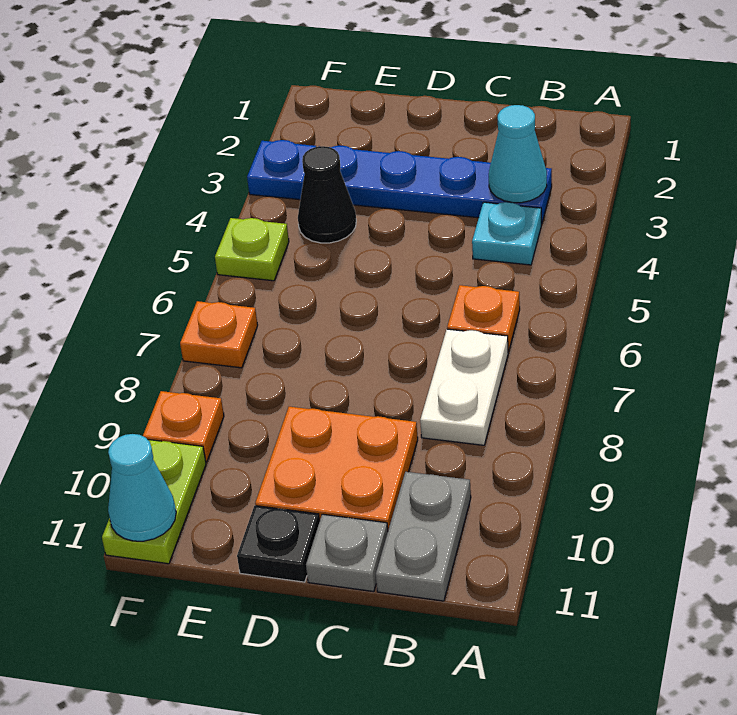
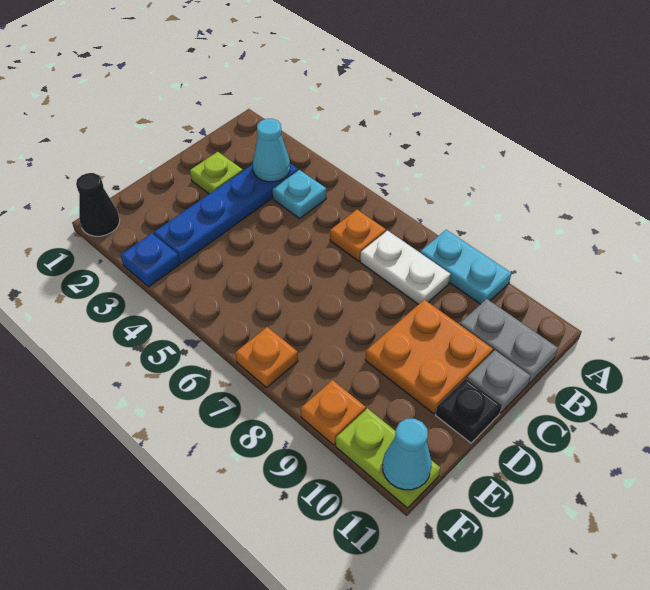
none -> cyan plate A8:A9 level 1
black cone E4 level 1 -> black cone F1 level 1
lime plate F5 level 1 -> lime plate C2 level 1

